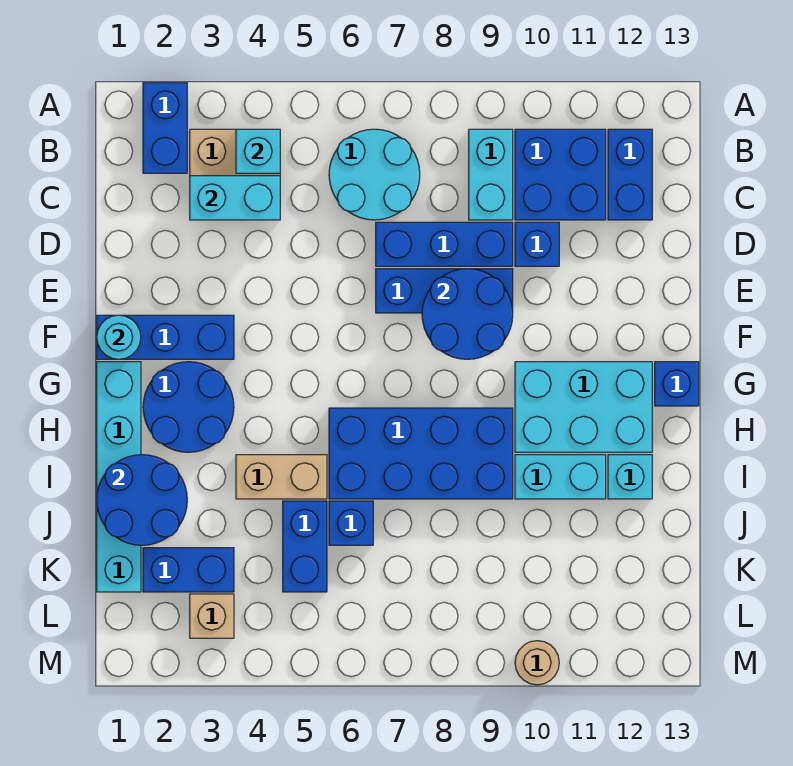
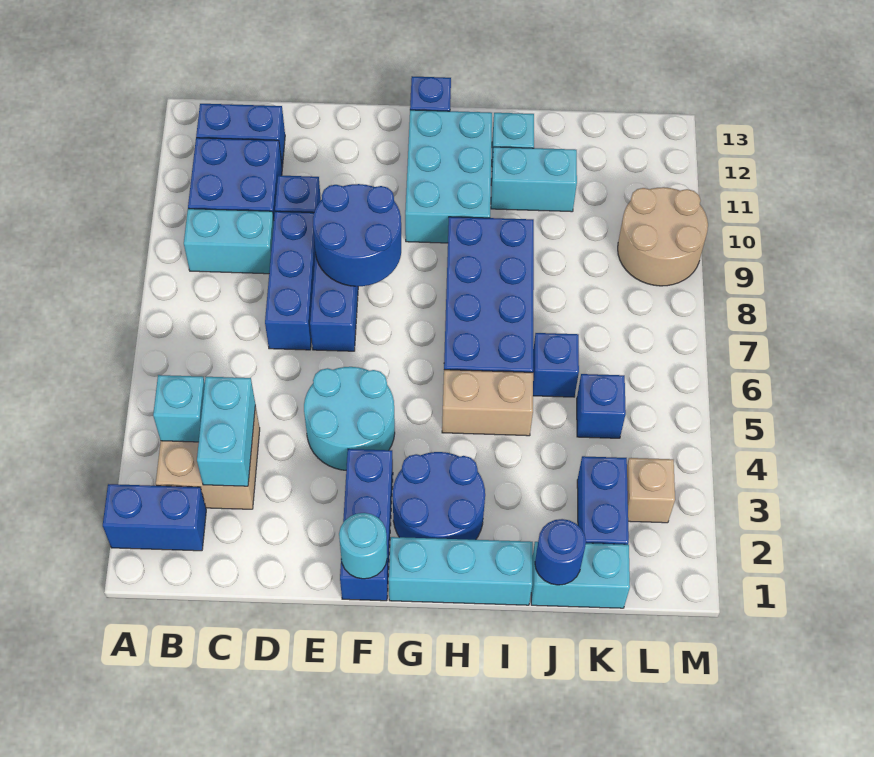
cyan round brick B6:C7 level 1 -> cyan round brick E4:F5 level 1
blue round brick I1:J2 level 2 -> blue round brick J1 level 2
tan brick I4:I5 level 1 -> tan brick H5:I5 level 1
cyan brick I10:I11 level 1 -> cyan brick I11:J11 level 1
blue brick J5:K5 level 1 -> blue brick K5 level 1
tan round brick M10 level 1 -> tan round brick L9:M10 level 1

